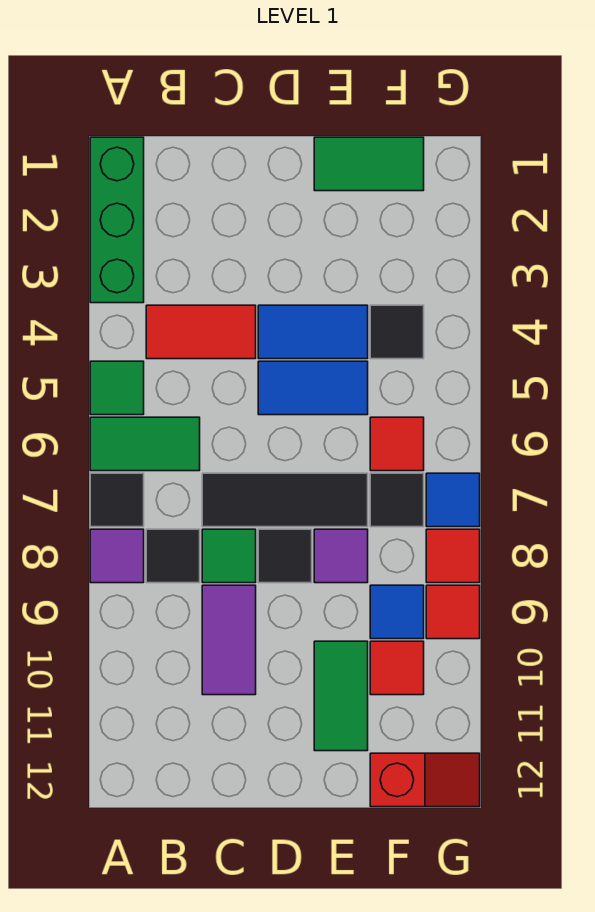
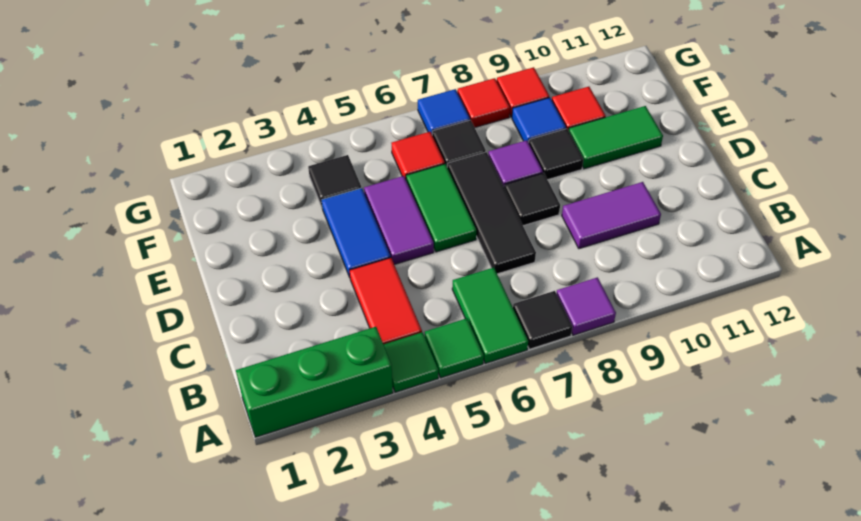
black tile B8 level 1 -> black tile E9 level 1
green tile C8 level 1 -> green tile A4 level 1
blue tile D5:E5 level 1 -> purple tile D5:E5 level 1
green tile E1:F1 level 1 -> green tile D6:E6 level 1
red slope F12:G12 level 1 top F -> none

